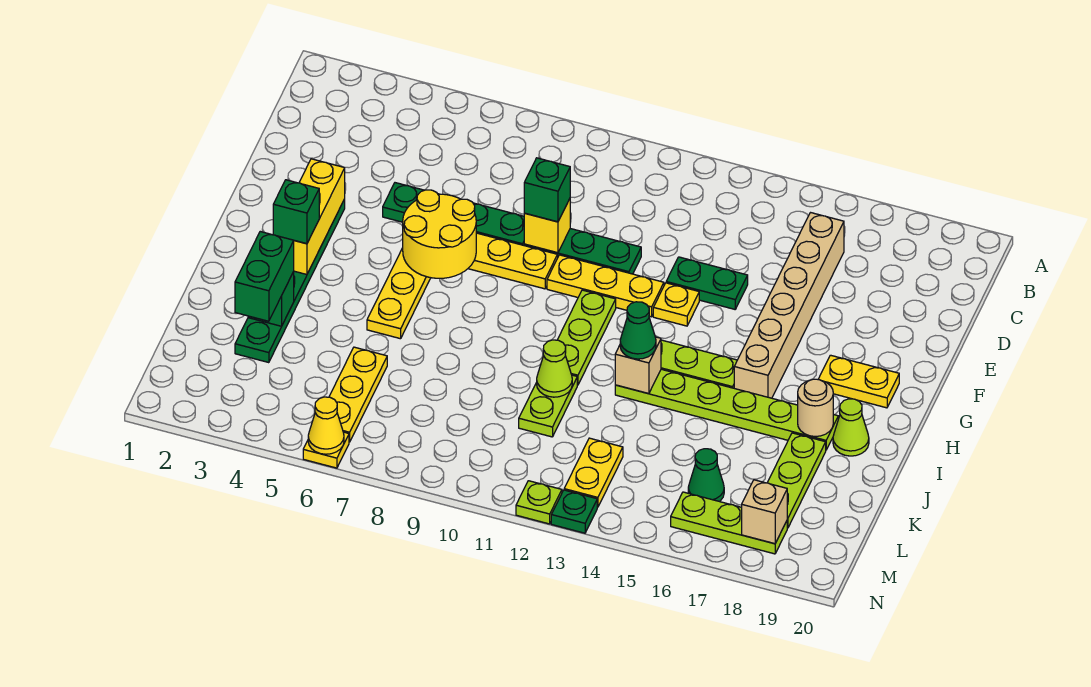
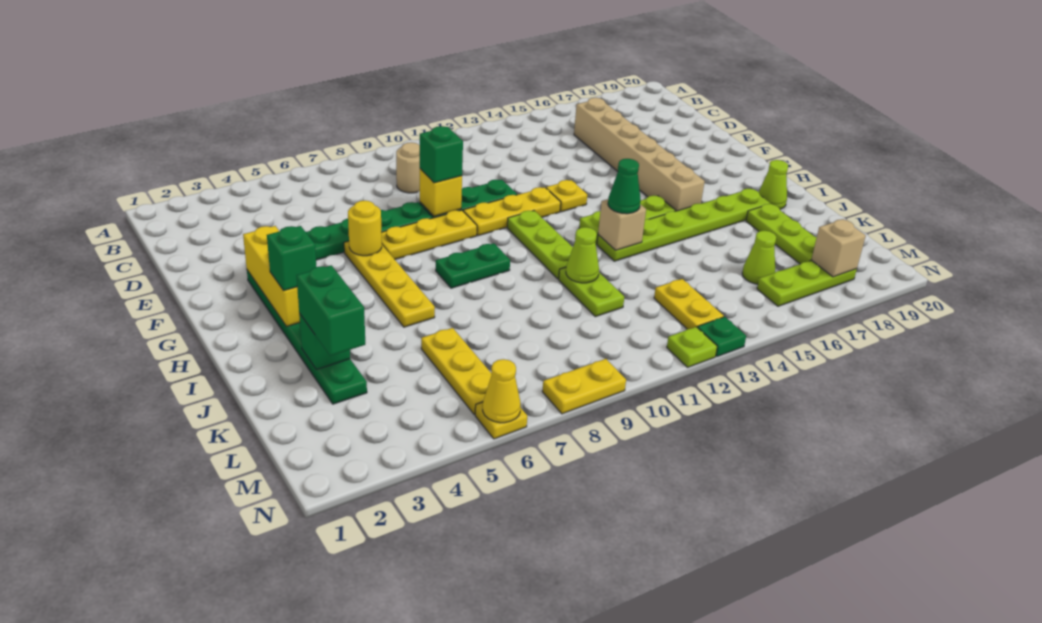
green plate E13:E14 level 1 -> green plate H8:H9 level 1
yellow round brick F6:G7 level 2 -> yellow round brick F6 level 2
yellow plate G18:G19 level 1 -> yellow plate N8:N9 level 1
tan round brick I18 level 2 -> tan round brick C9 level 1
green cone L16 level 1 -> lime cone L16 level 1

